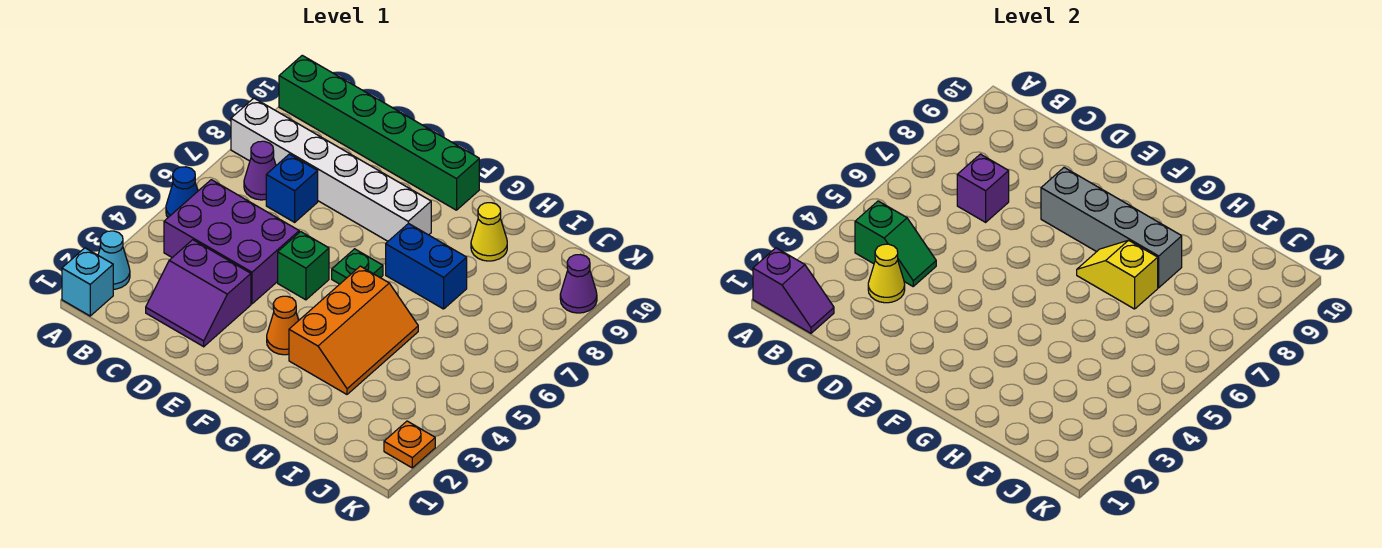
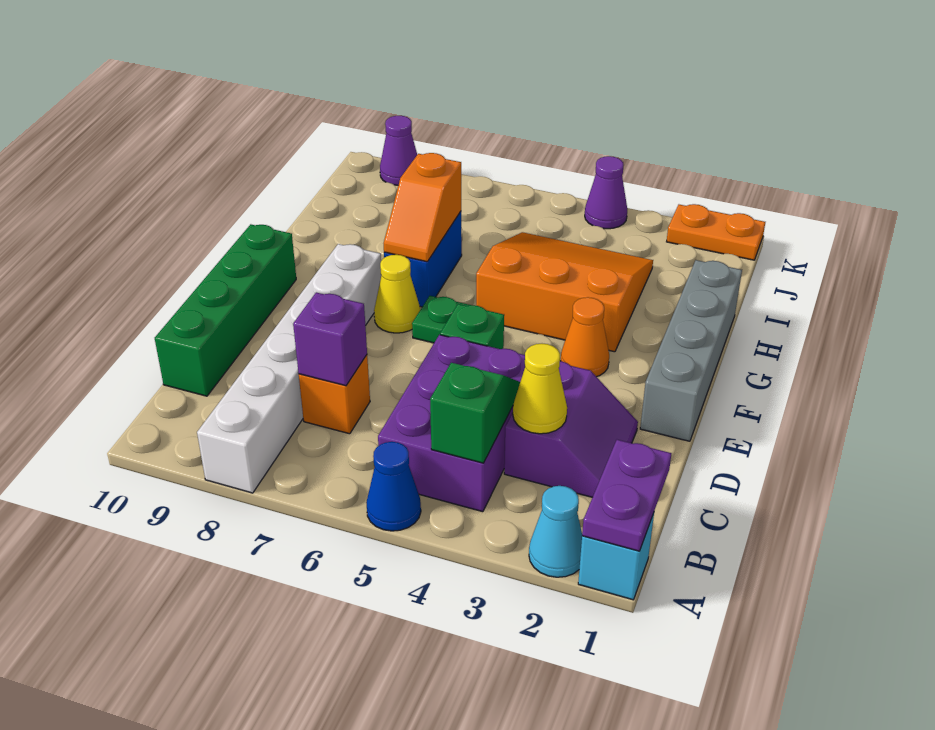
purple slope A1:B1 level 2 top A -> purple plate A1:B1 level 2
green brick A10:F10 level 1 -> green brick C10:F10 level 1
purple cone B7 level 1 -> purple cone K4 level 1
blue brick C7 level 1 -> orange brick C7 level 1
grey brick E8:H8 level 2 -> grey brick E1:H1 level 1
orange slope G3:H5 level 1 top G -> orange slope G3:I5 level 1 top G
yellow slope G7:H7 level 2 top H -> orange slope G7:H7 level 2 top H
yellow cone H9 level 1 -> yellow cone F7 level 1
orange plate K2 level 1 -> orange plate K1:K2 level 1

